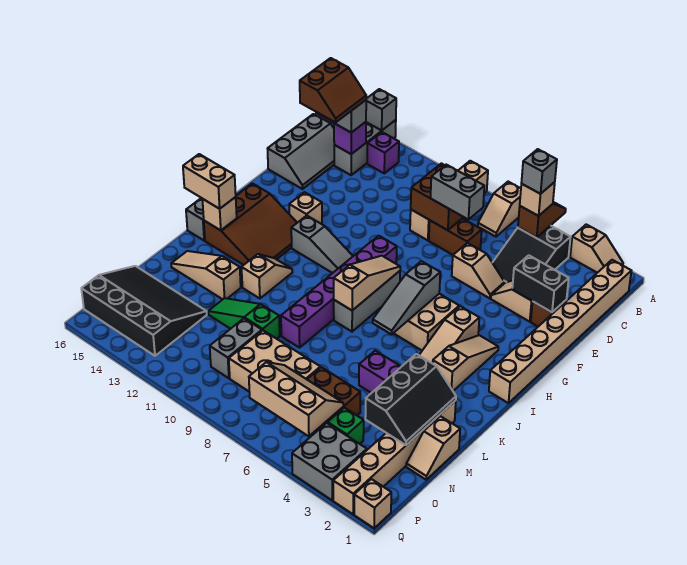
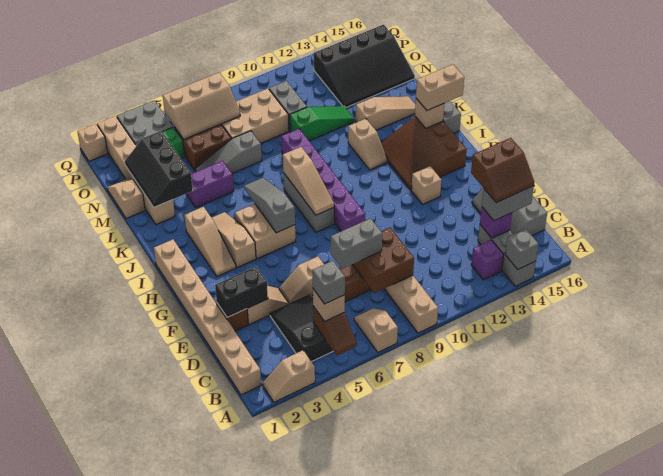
brown slope C14:D15 level 4 top 15 -> brown slope C14:D15 level 4 top D
grey slope H10:H12 level 1 top 12 -> grey slope M5:M7 level 1 top 7

